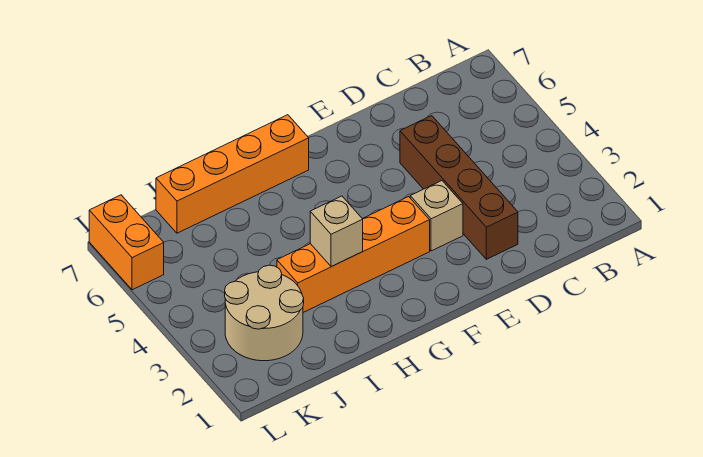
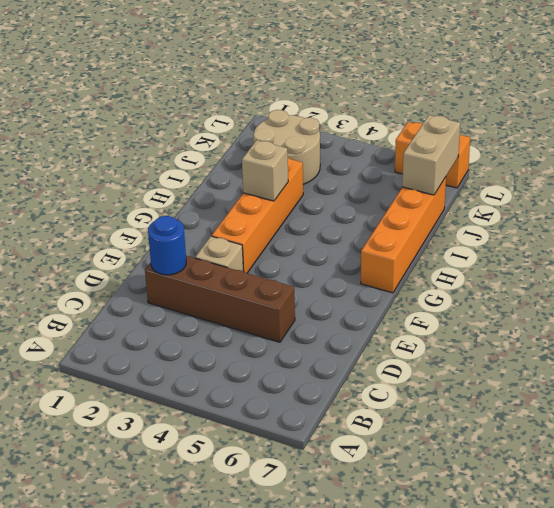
none -> blue round brick D2 level 2
none -> tan brick J7:K7 level 2

